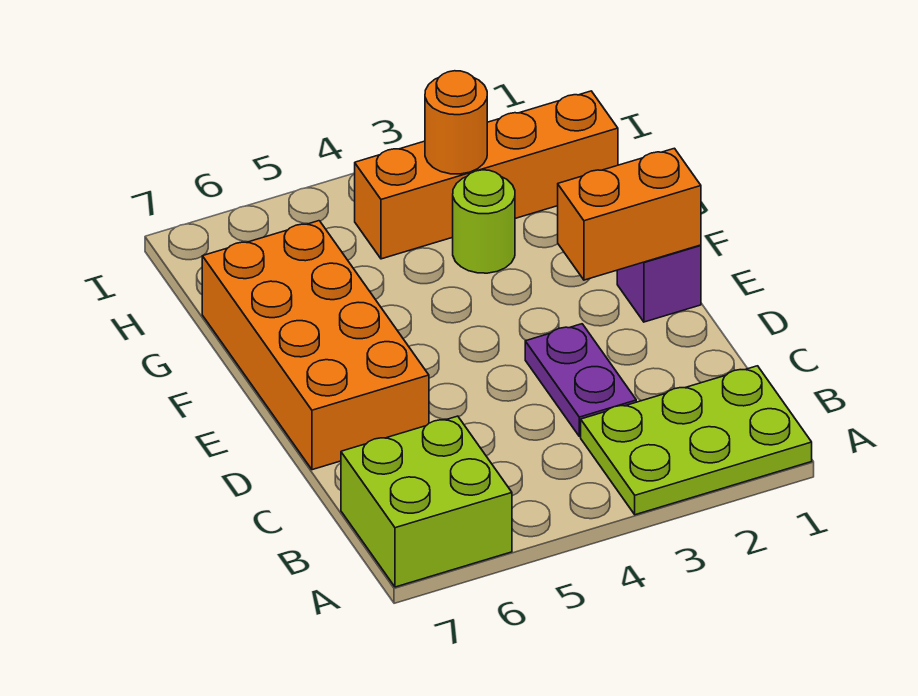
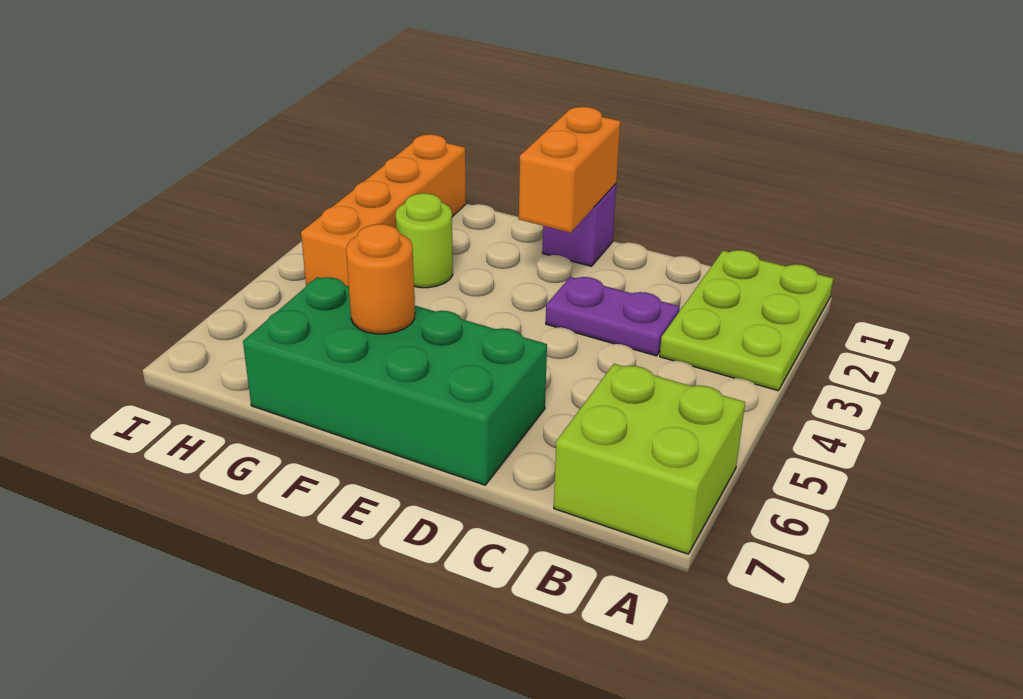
orange brick D6:G7 level 1 -> green brick D6:G7 level 1
orange round brick H3 level 2 -> orange round brick F6 level 2

